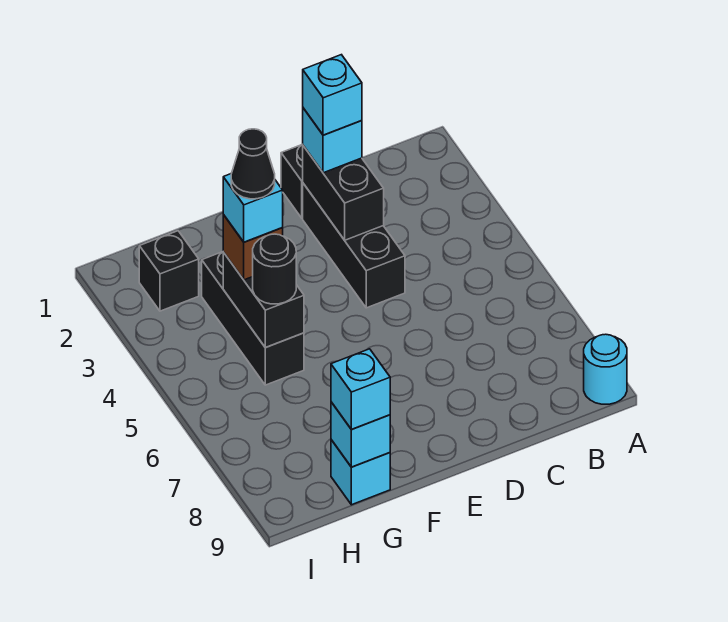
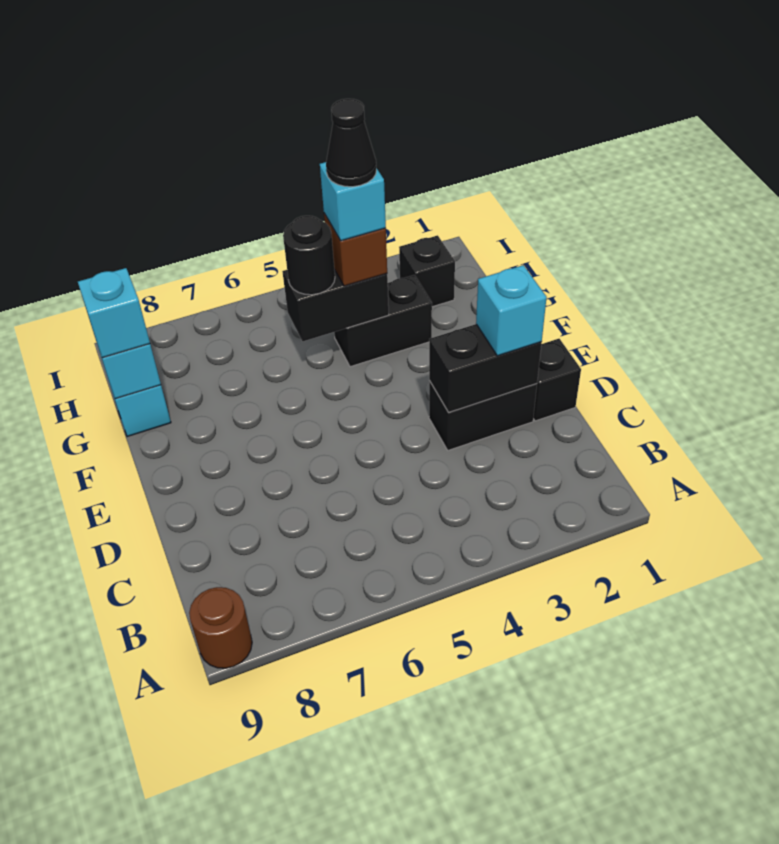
cyan round brick A9 level 1 -> brown round brick A9 level 1
black brick D2:D4 level 1 -> black brick D2:D3 level 1
cyan brick D2 level 4 -> none
black brick G3:G5 level 1 -> black brick G3:G4 level 1

